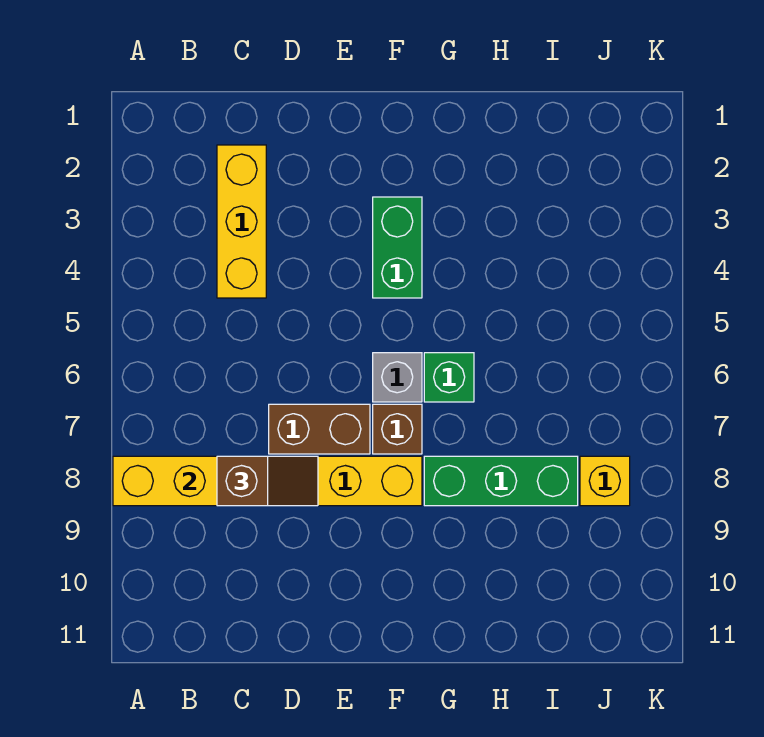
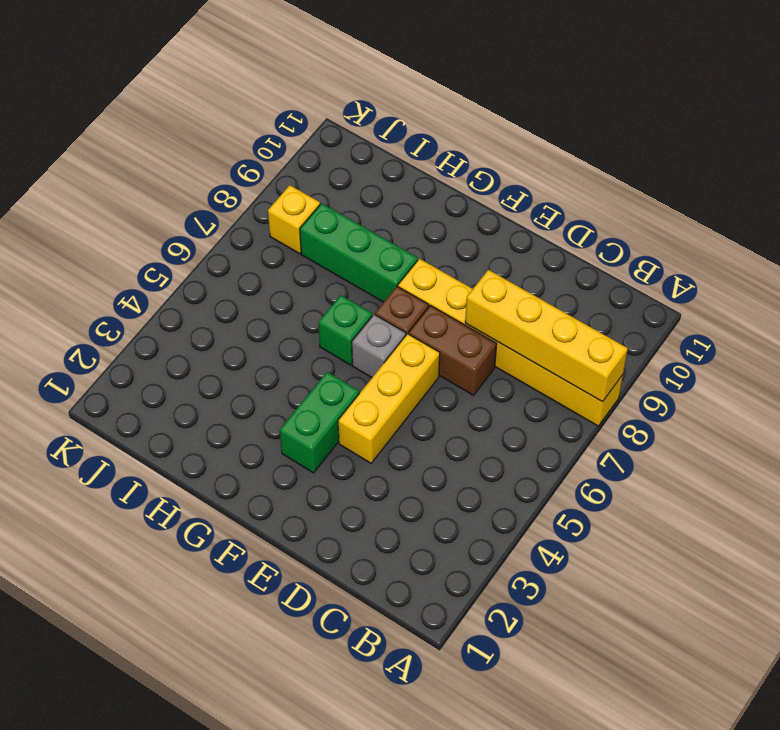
yellow brick C2:C4 level 1 -> yellow brick E4:E6 level 1
brown slope C8:D8 level 3 top C -> none

